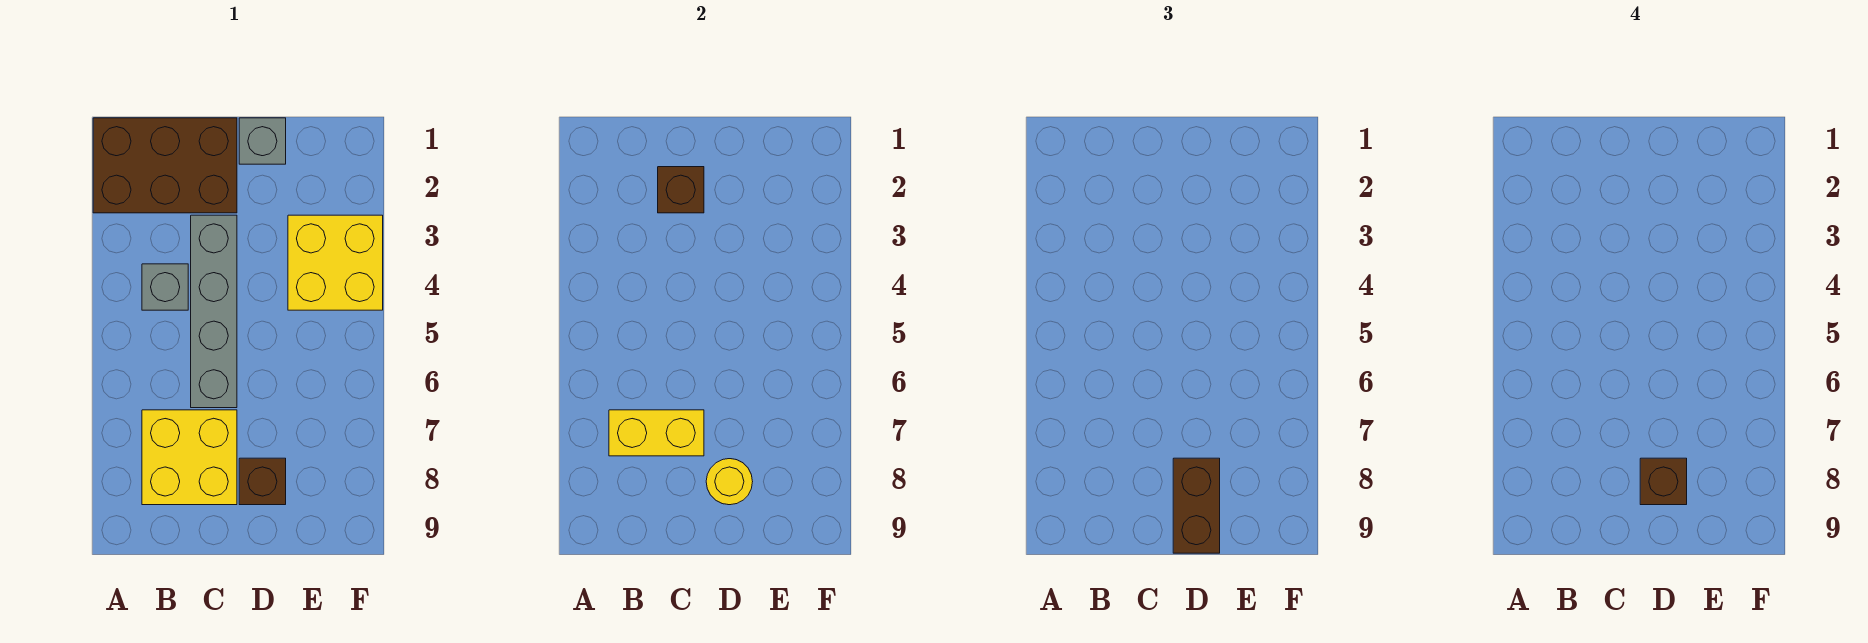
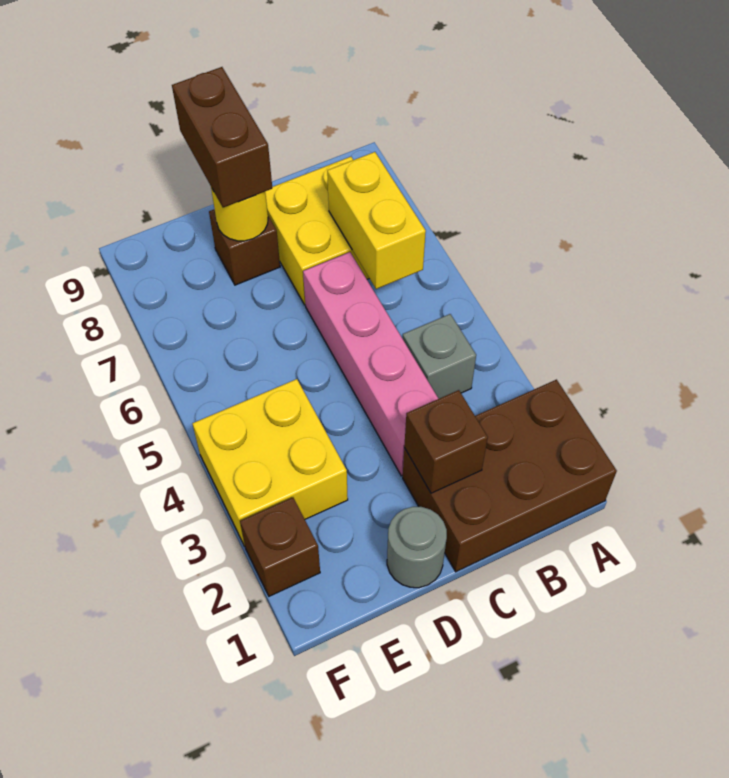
yellow brick B7:C7 level 2 -> yellow brick B6:B7 level 2
grey brick C3:C6 level 1 -> pink brick C3:C6 level 1
grey brick D1 level 1 -> grey round brick D1 level 1
brown brick D8 level 4 -> brown brick F2 level 1

